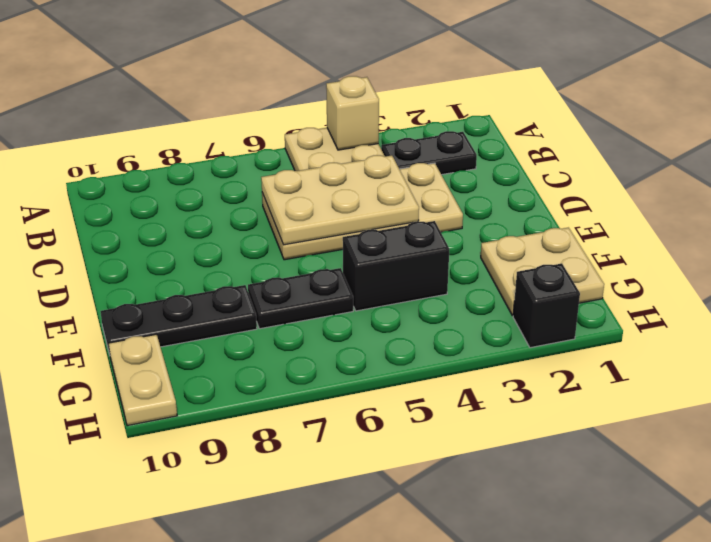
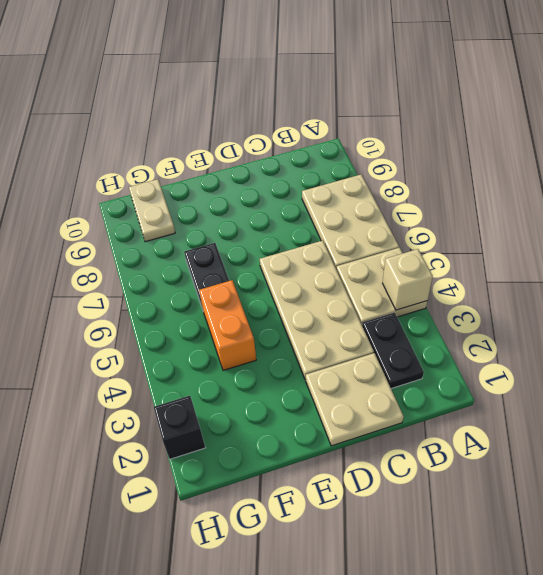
tan plate C4:D6 level 2 -> tan plate A6:B8 level 1
tan plate F1:G2 level 1 -> tan plate C1:D2 level 1
black brick F4:F5 level 1 -> orange brick F4:F5 level 1
black plate F8:F10 level 1 -> none
tan plate G10:H10 level 1 -> tan plate G9:G10 level 1

